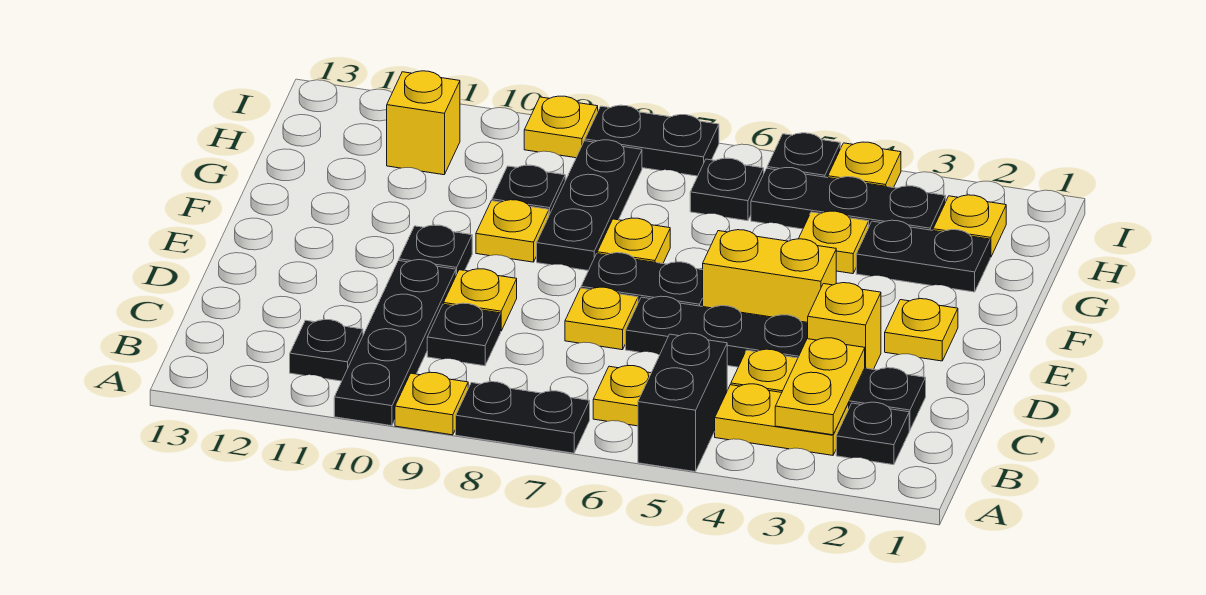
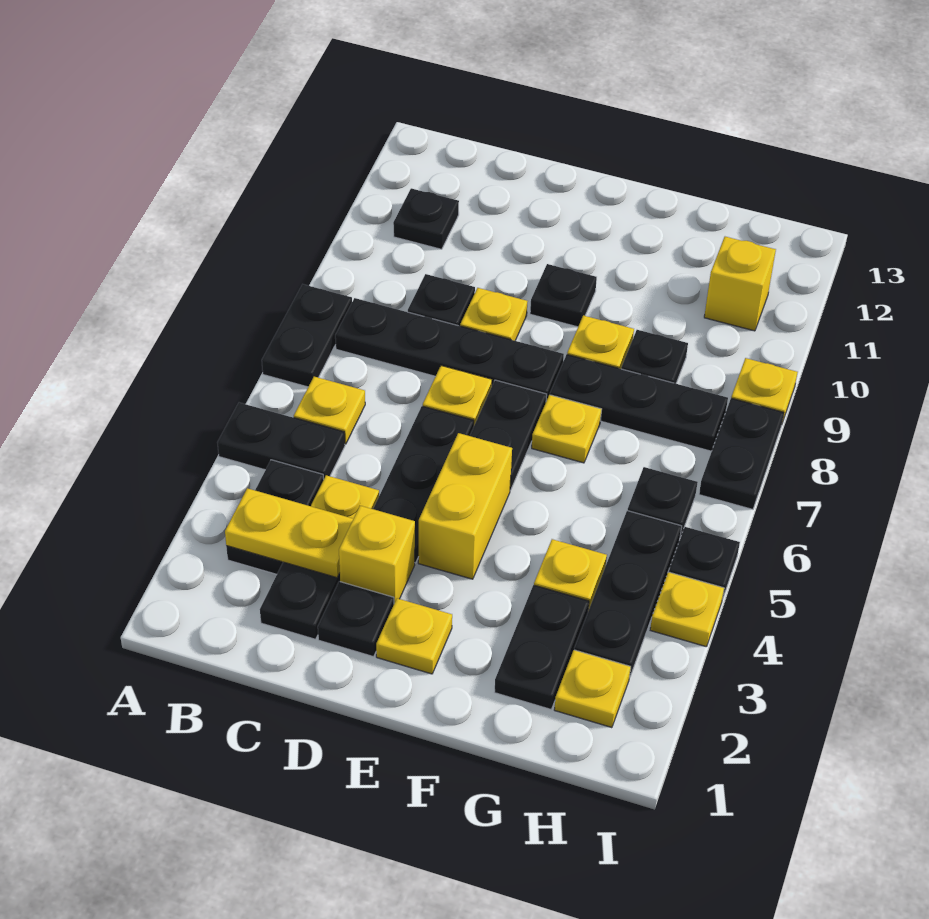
black brick A5:B5 level 1 -> black plate A5:B5 level 1
yellow plate A9 level 1 -> none
black plate A10:D10 level 1 -> black plate B8:E8 level 1
black plate B2 level 1 -> black plate D2 level 1
yellow plate B3:B4 level 1 -> black plate B3:B4 level 1

